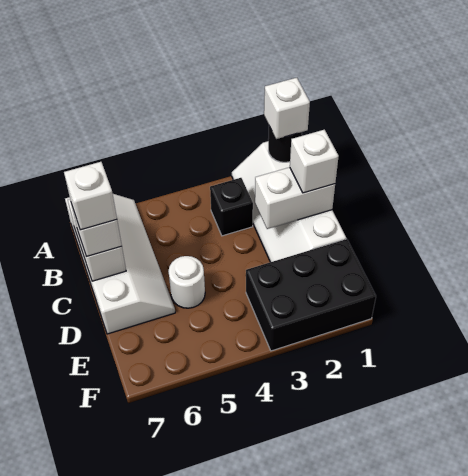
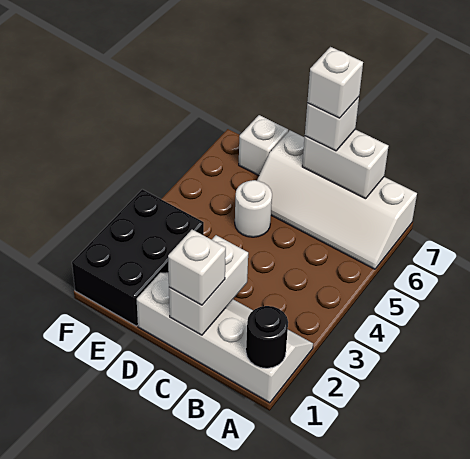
white brick A1 level 3 -> white brick E7 level 1
black brick B3 level 1 -> none

